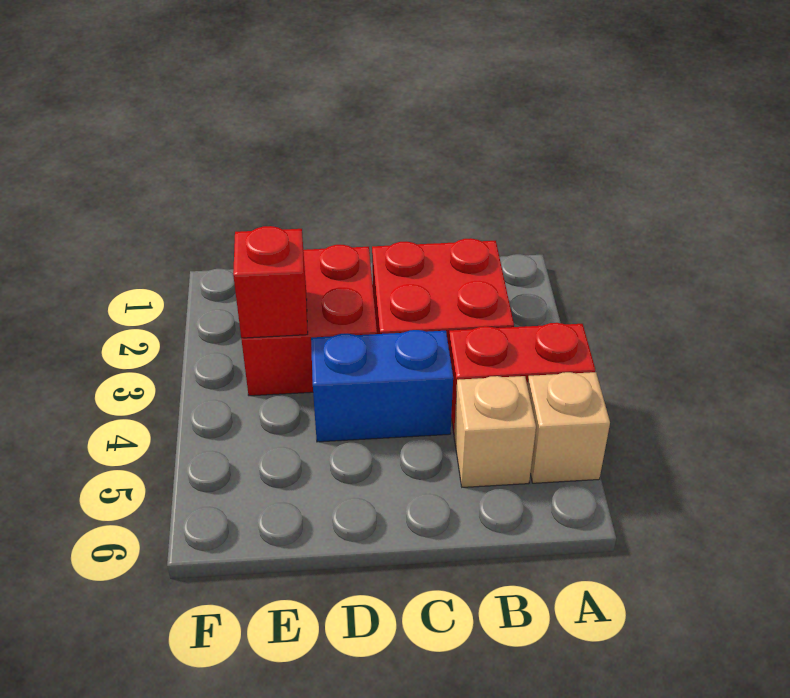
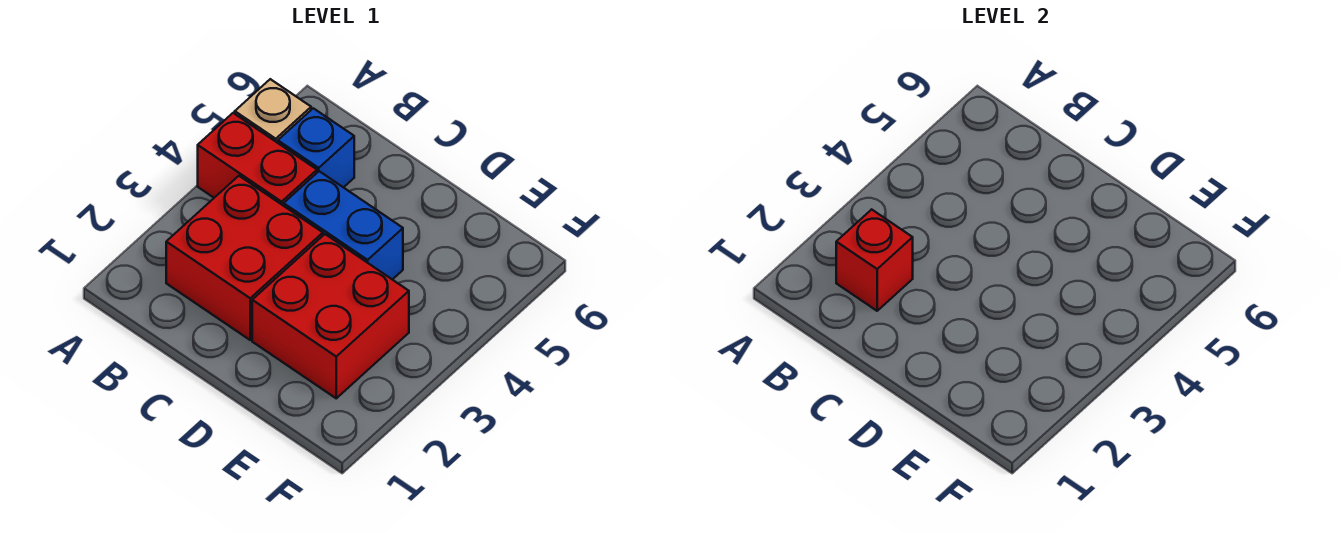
tan brick B5 level 1 -> blue brick B5 level 1
red brick E3 level 2 -> red brick B2 level 2

